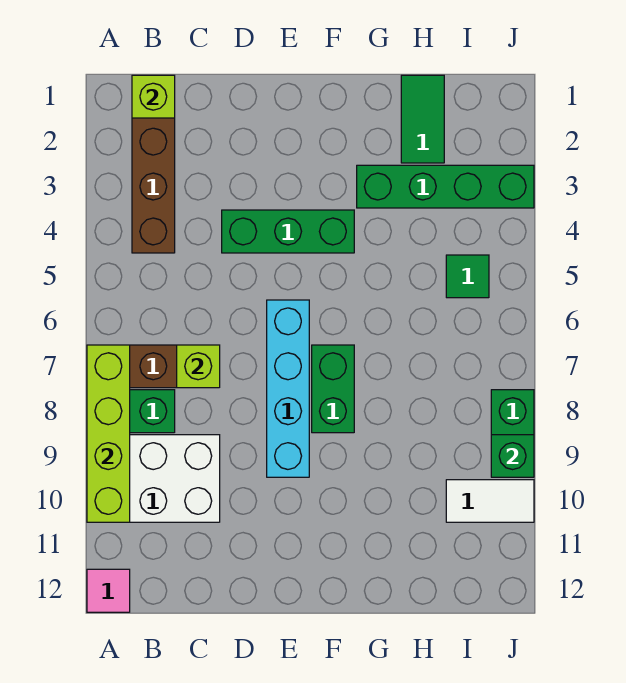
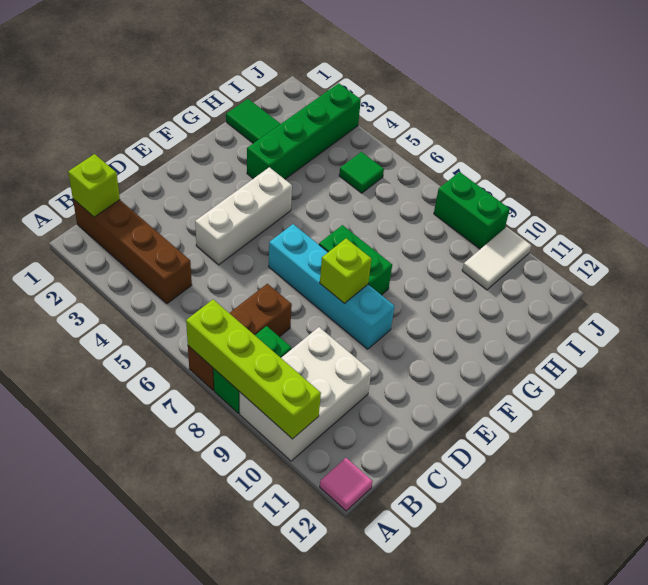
lime brick C7 level 2 -> lime brick E8 level 2
green brick D4:F4 level 1 -> white brick D4:F4 level 1
green brick J9 level 2 -> none

